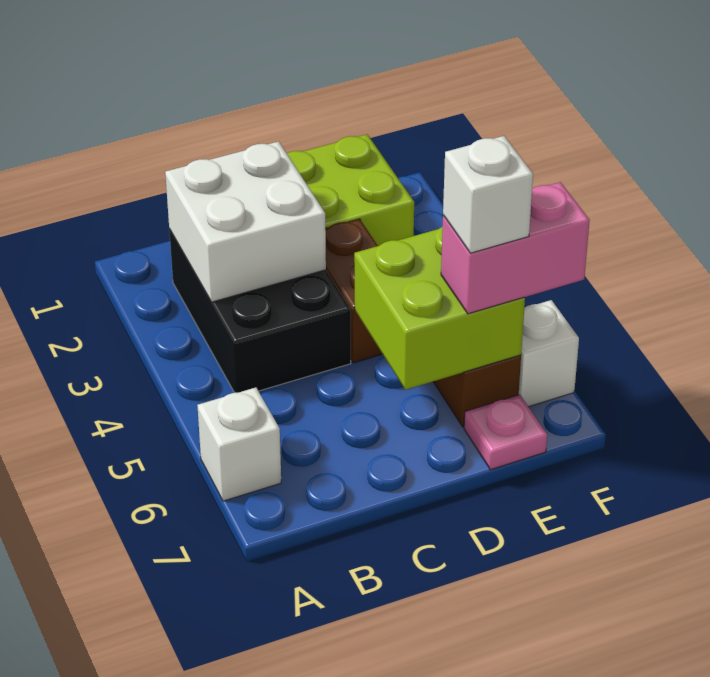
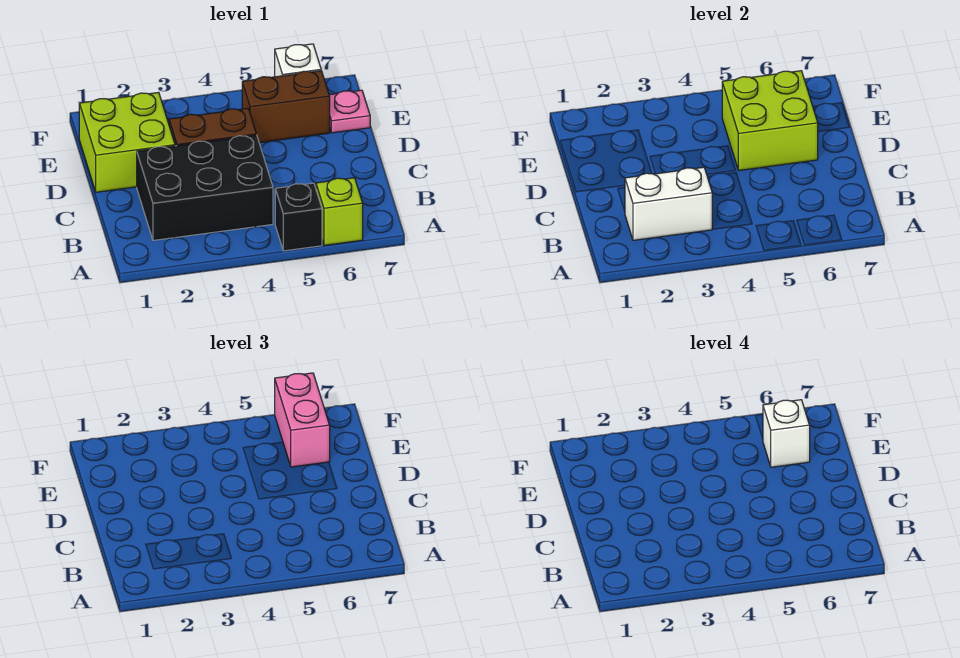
none -> black brick A5 level 1
white brick A6 level 1 -> lime brick A6 level 1
white brick B2:C3 level 2 -> white brick B2:B3 level 2

